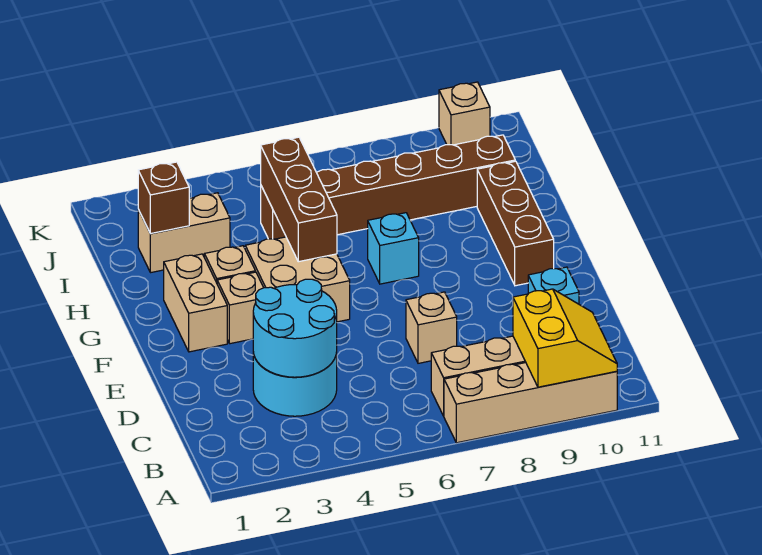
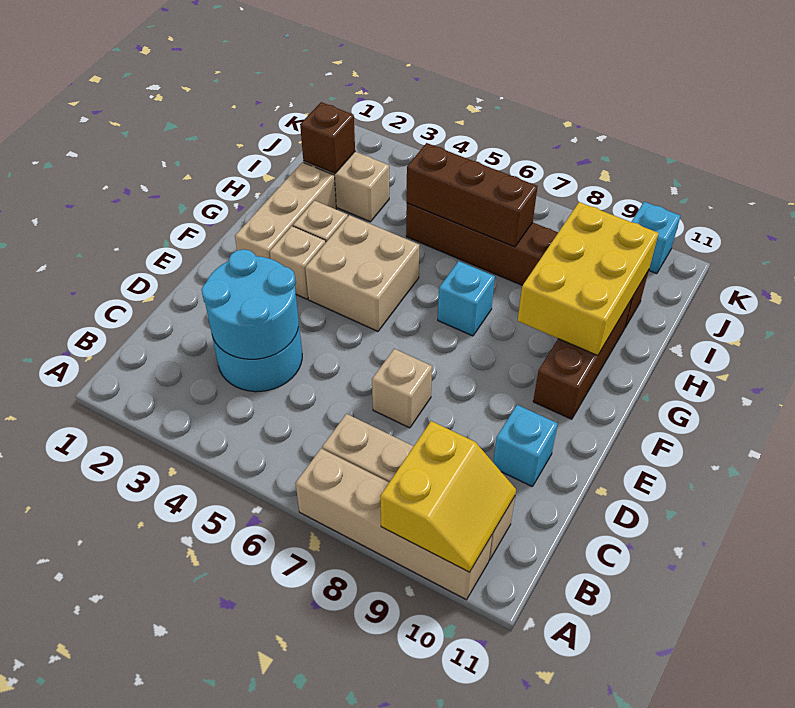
tan brick F2:G2 level 1 -> tan brick F2:H2 level 1
brown brick G5:I5 level 2 -> brown brick I5:I7 level 2
none -> yellow brick G9:I10 level 2
tan brick K10 level 1 -> cyan brick K10 level 1

